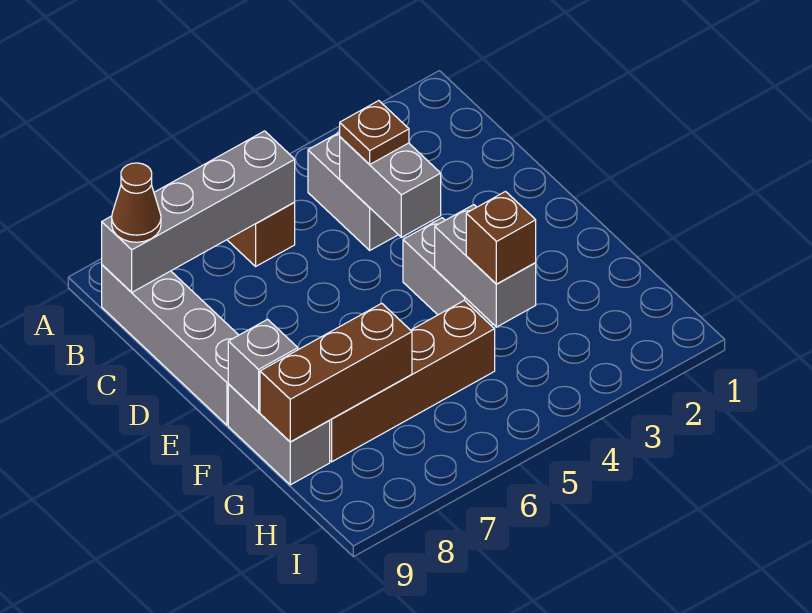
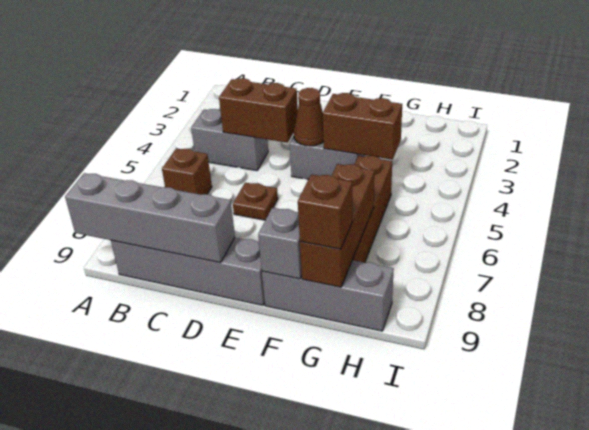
grey brick B6:B9 level 2 -> grey brick A9:D9 level 2
brown cone B9 level 3 -> brown cone E4 level 2
grey brick C4:D4 level 2 -> brown brick C4:D4 level 2
brown plate C4 level 3 -> brown plate D6 level 1
grey brick F4:G4 level 2 -> brown brick F4:G4 level 2
grey brick F9:G9 level 1 -> grey brick F9:H9 level 1
brown brick G4 level 3 -> brown brick G9 level 3

